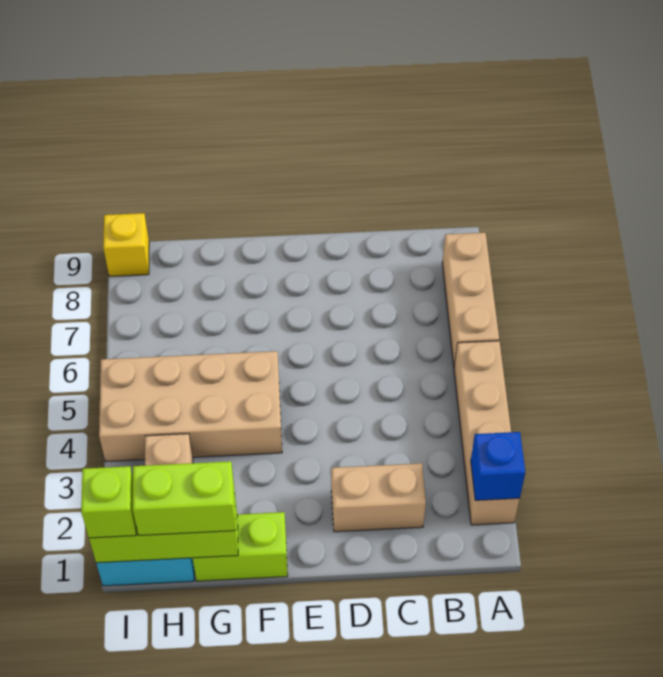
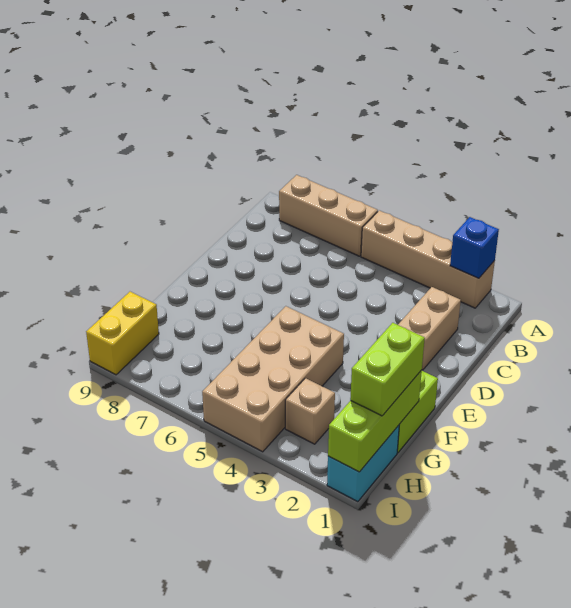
lime brick I1 level 3 -> none
yellow brick I9 level 1 -> yellow brick H9:I9 level 1

